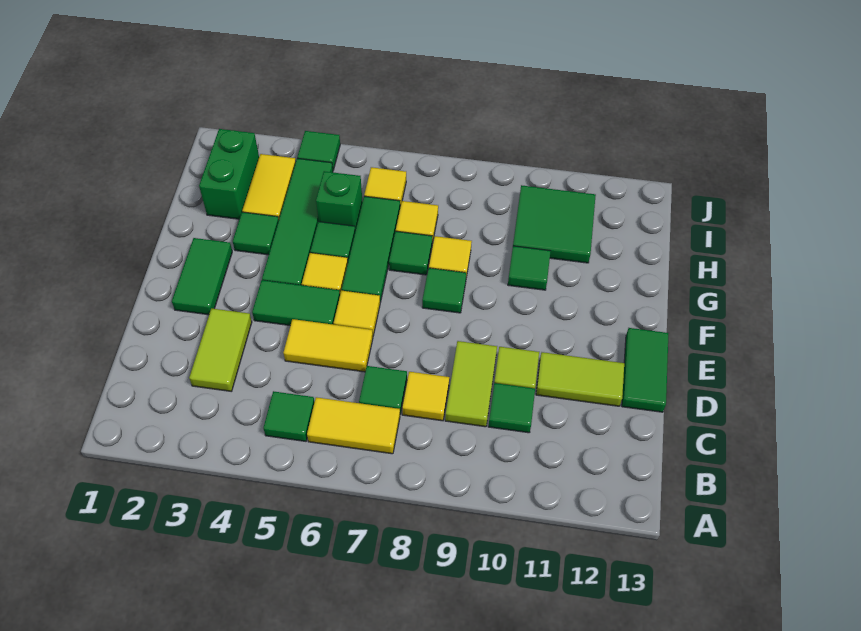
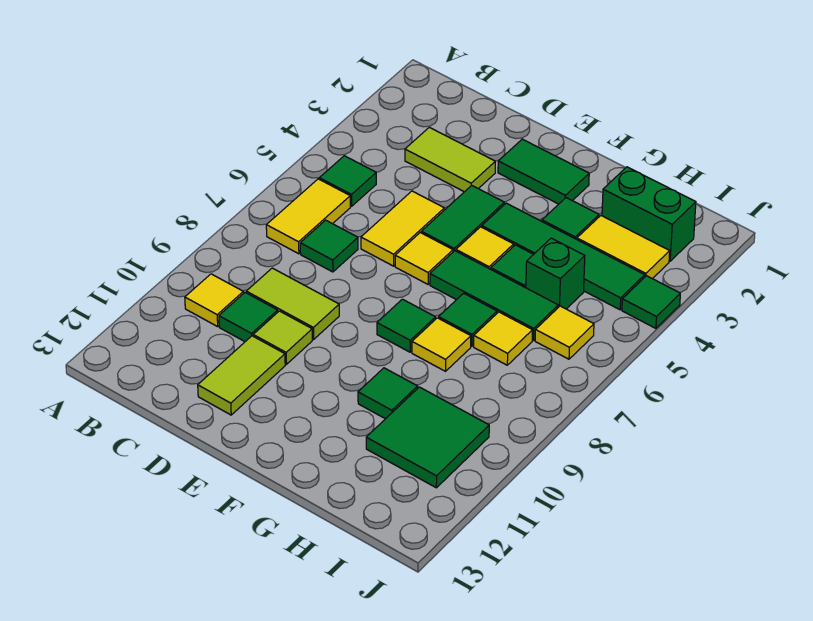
yellow tile C8 level 1 -> yellow tile B10 level 1
green tile D13:E13 level 1 -> none

